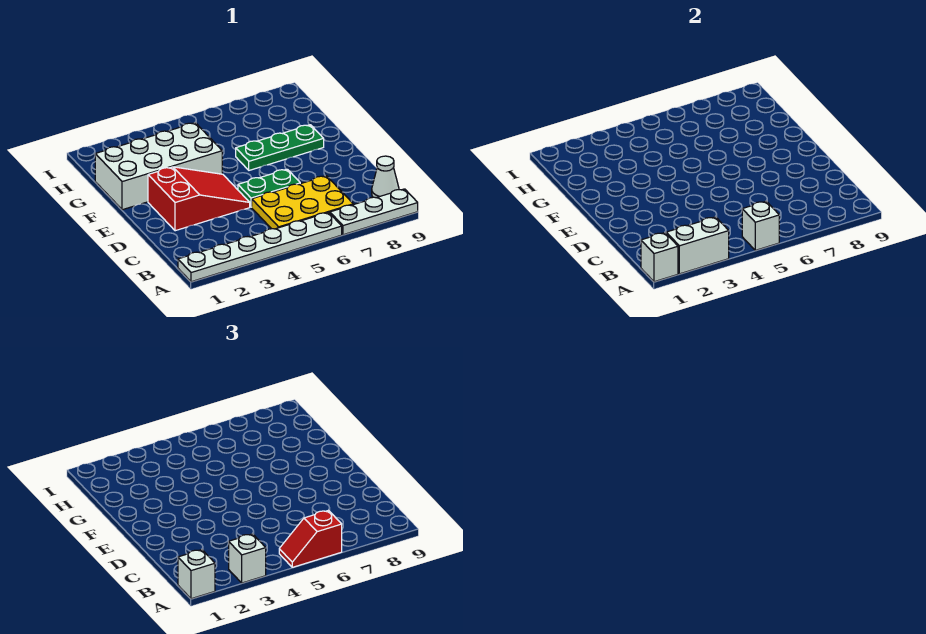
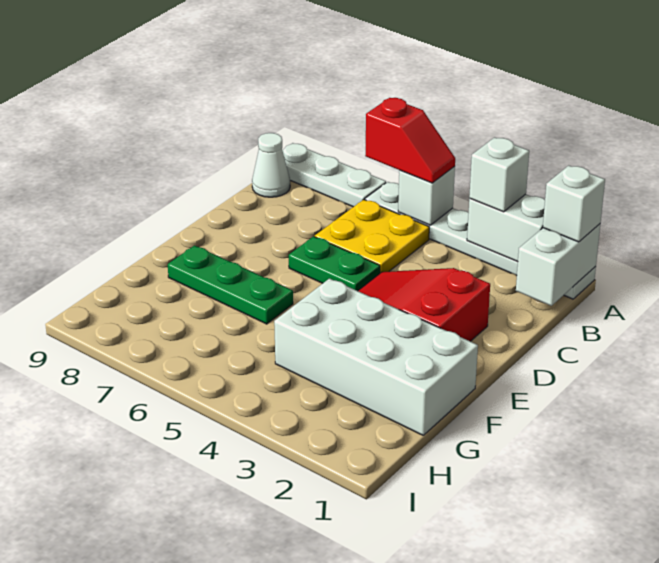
white brick A1 level 2 -> white brick A1:B1 level 2
yellow plate B5:C7 level 1 -> yellow plate B5:C6 level 1

